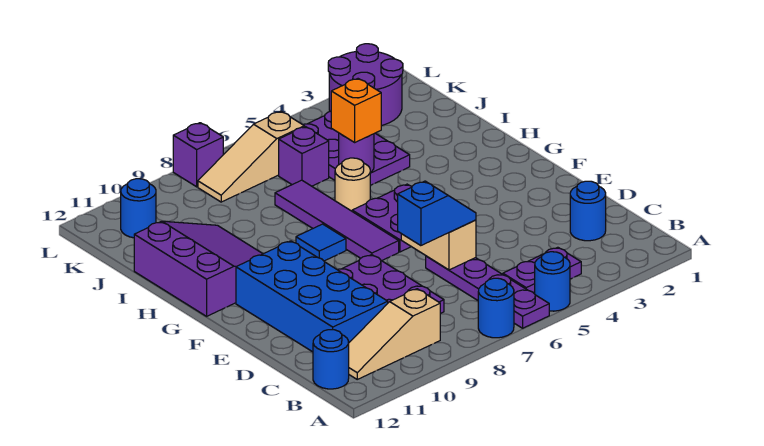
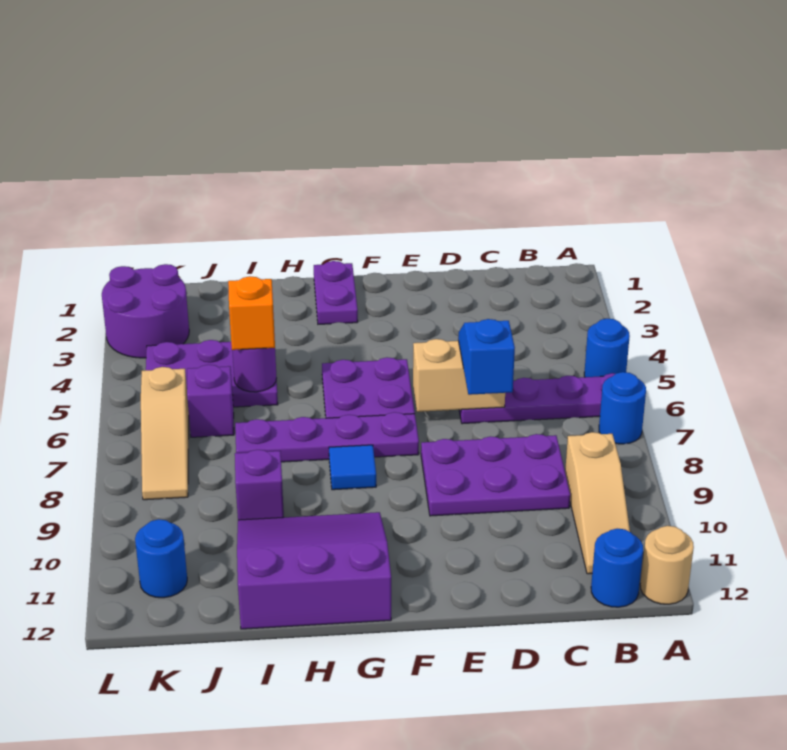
purple plate B4:B5 level 1 -> purple plate G1:G2 level 1
blue round brick C2 level 1 -> none
blue brick C10:F11 level 1 -> none
purple tile F7:I7 level 1 -> purple plate F7:I7 level 1
tan round brick H6 level 1 -> tan round brick A12 level 1
purple brick L8 level 1 -> purple brick I9 level 1

